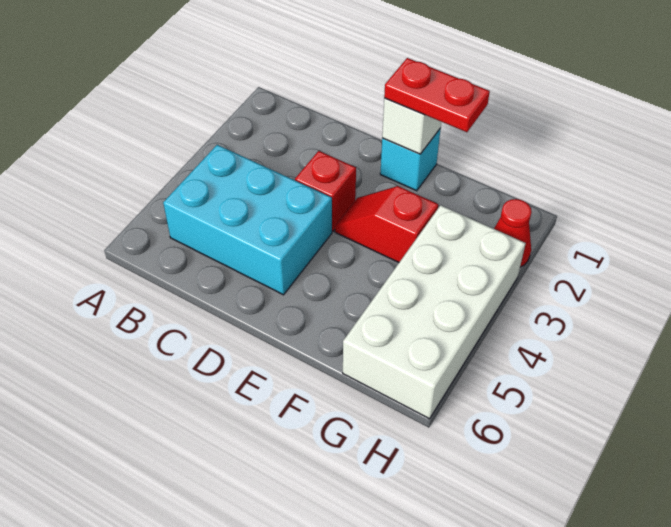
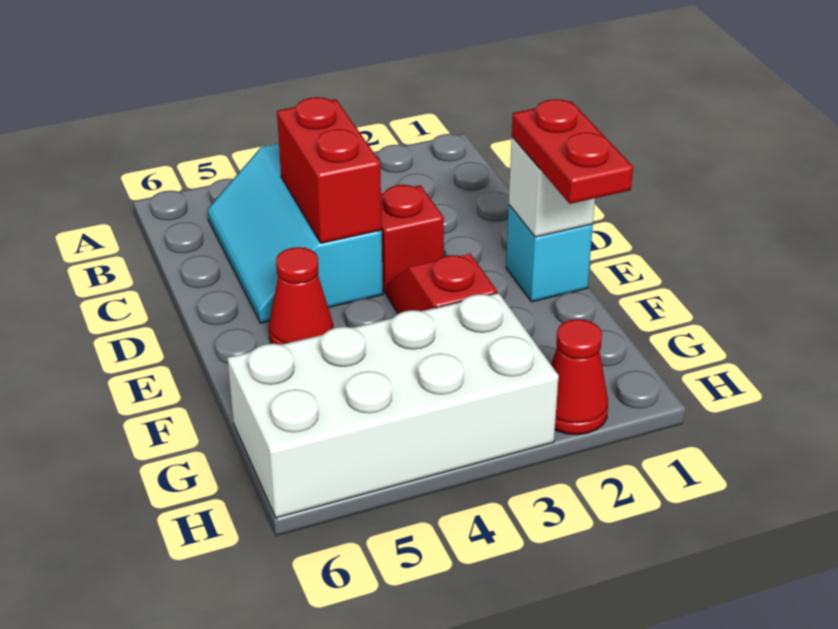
cyan brick B4:D5 level 1 -> cyan slope B4:D5 level 1 top 4
none -> red brick C4:D4 level 2
none -> red cone E5 level 1

